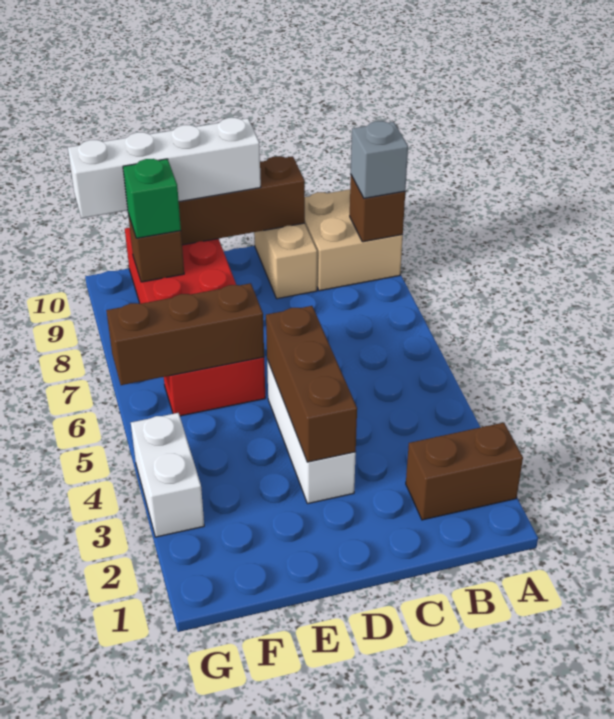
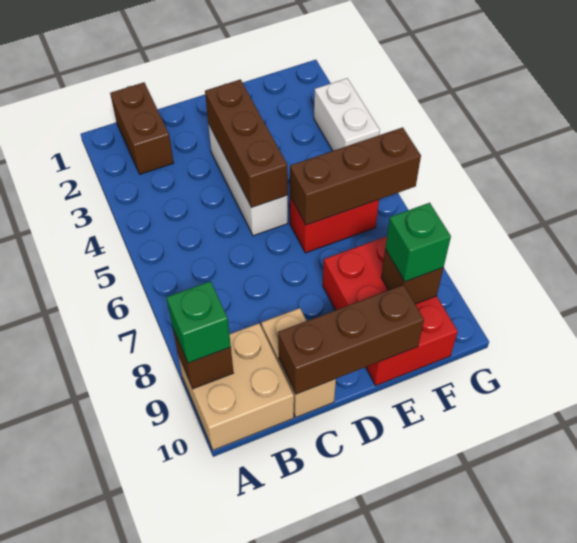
brown brick A2:B2 level 1 -> brown brick B1:B2 level 1
grey brick A9 level 3 -> green brick A9 level 3
white brick D10:G10 level 3 -> none

